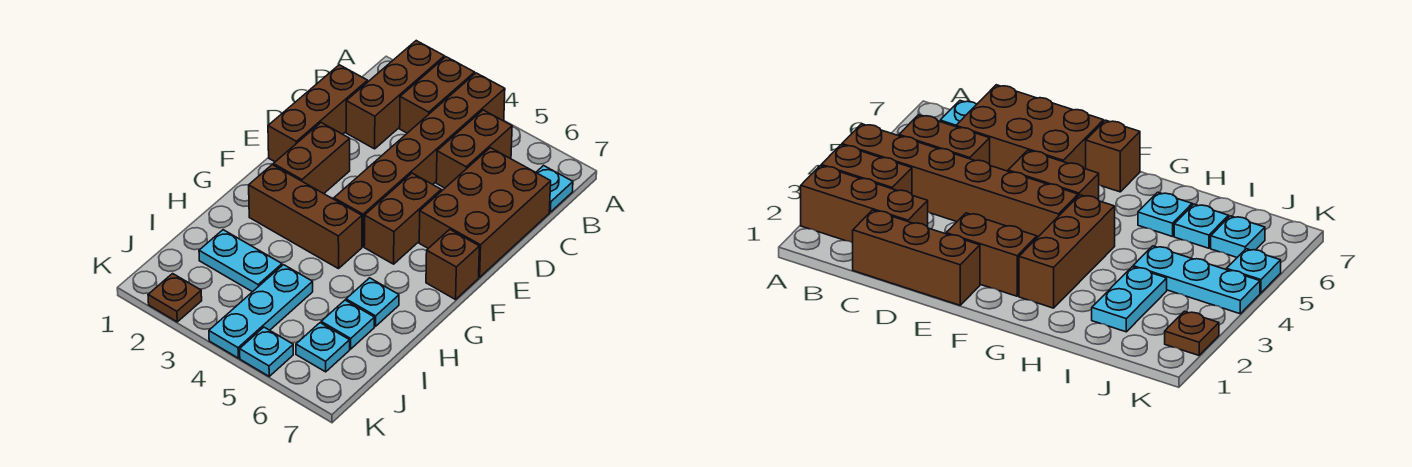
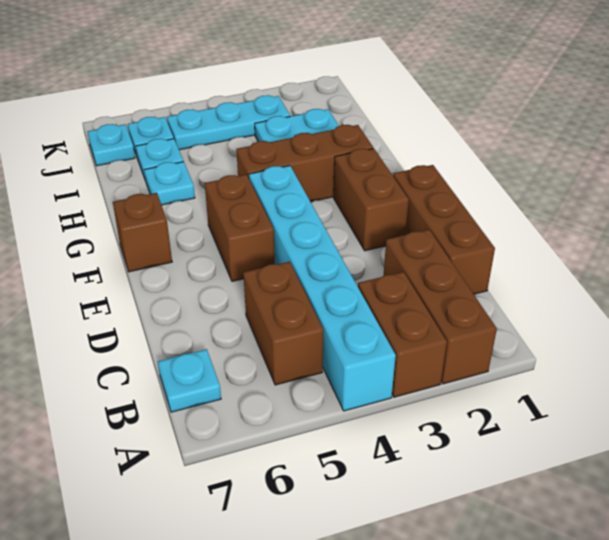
brown brick A4:F4 level 1 -> cyan brick A4:F4 level 1
brown brick C6:E7 level 1 -> none
cyan plate I4:K4 level 1 -> cyan plate J3:J5 level 1
brown plate K2 level 1 -> none
cyan plate K5 level 1 -> cyan plate J7 level 1

